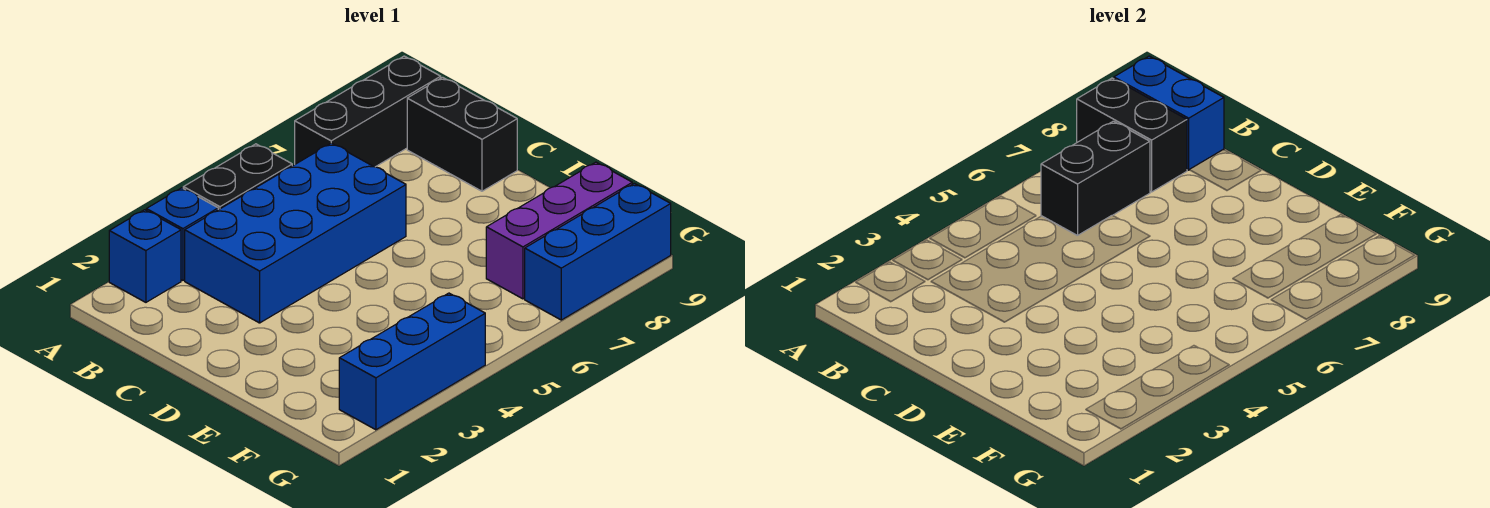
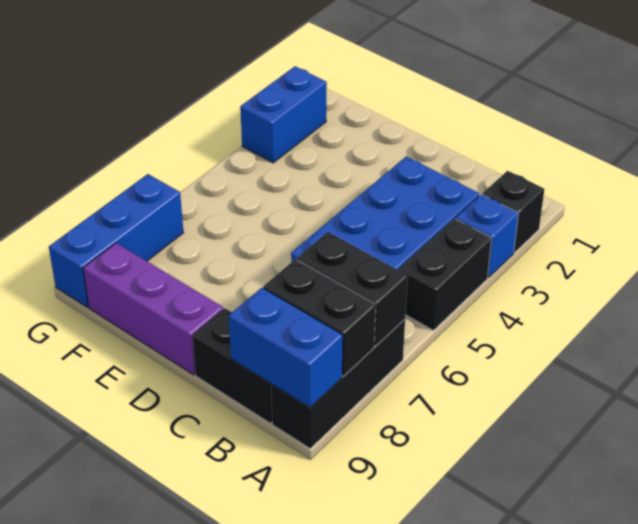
blue brick A2 level 1 -> black brick A2 level 1
black brick B6:B7 level 2 -> black brick A7:B7 level 2
purple brick F7:F9 level 1 -> purple brick D9:F9 level 1
blue brick G2:G4 level 1 -> blue brick G2:G3 level 1

